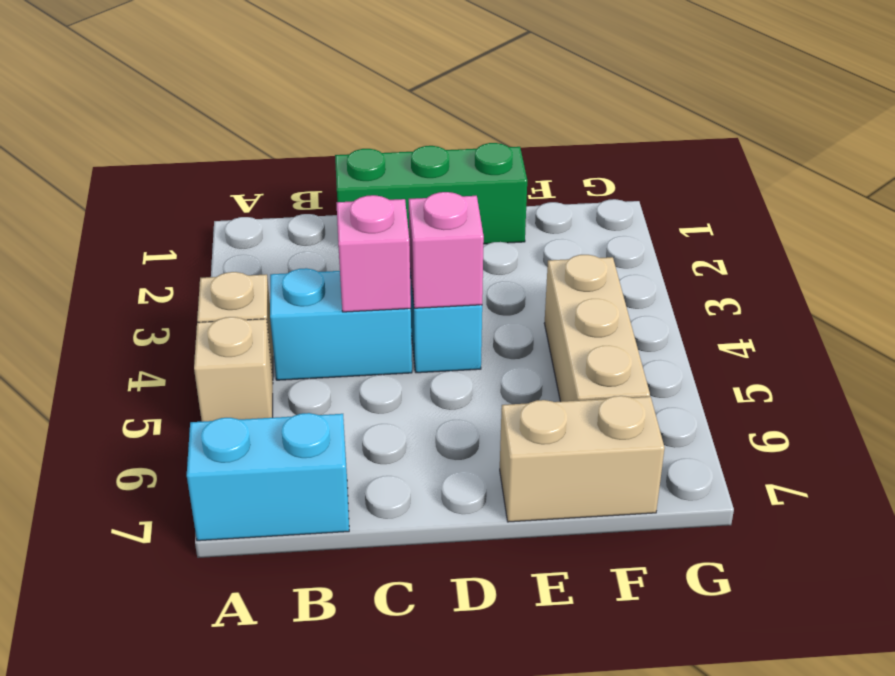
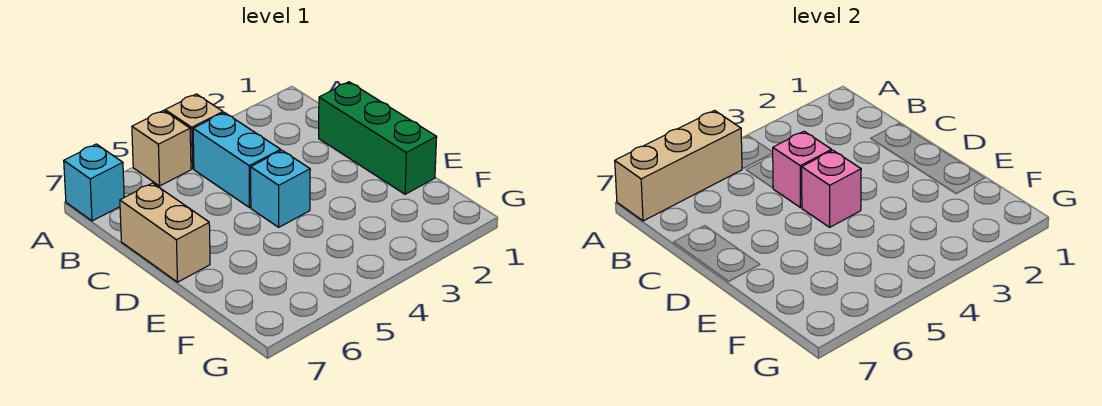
cyan brick A7:B7 level 1 -> cyan brick A7 level 1
tan brick E7:F7 level 1 -> tan brick C7:D7 level 1
tan brick F4:F6 level 1 -> tan brick A5:A7 level 2

